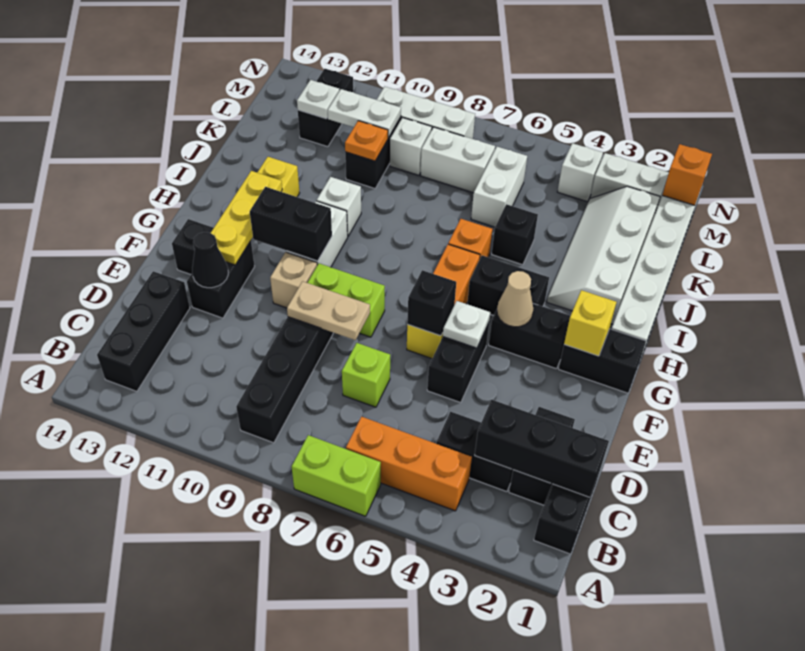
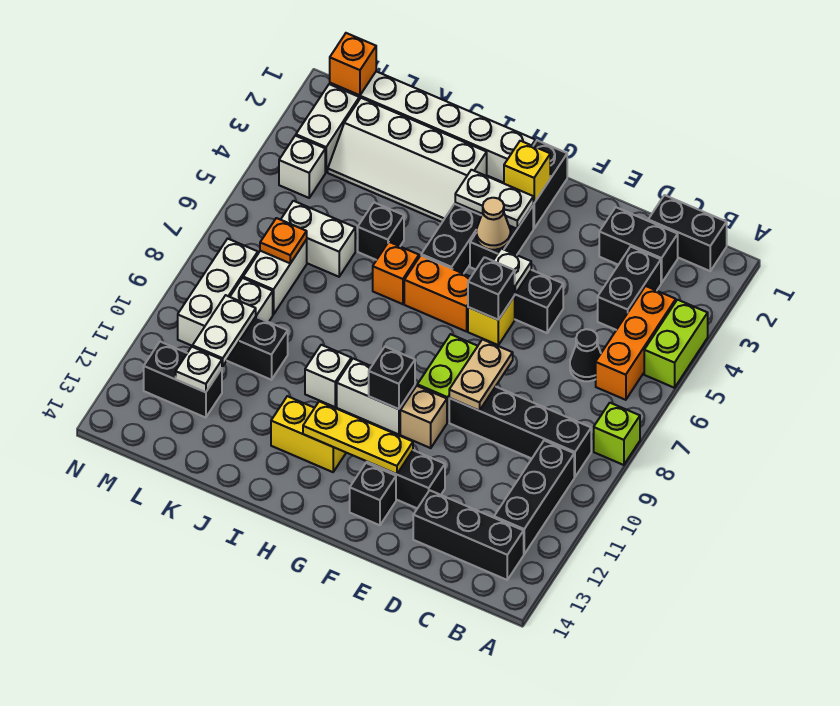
lime brick A6:A7 level 1 -> lime brick A4:A5 level 1
black brick C1:C3 level 2 -> black brick B10:B12 level 1
lime brick D7 level 1 -> lime brick A8 level 1
black cone E12 level 2 -> black cone C6 level 1
none -> white plate G3:H3 level 2
black brick G10:G11 level 2 -> black brick G10 level 2
orange plate K10 level 2 -> orange plate L7 level 2

